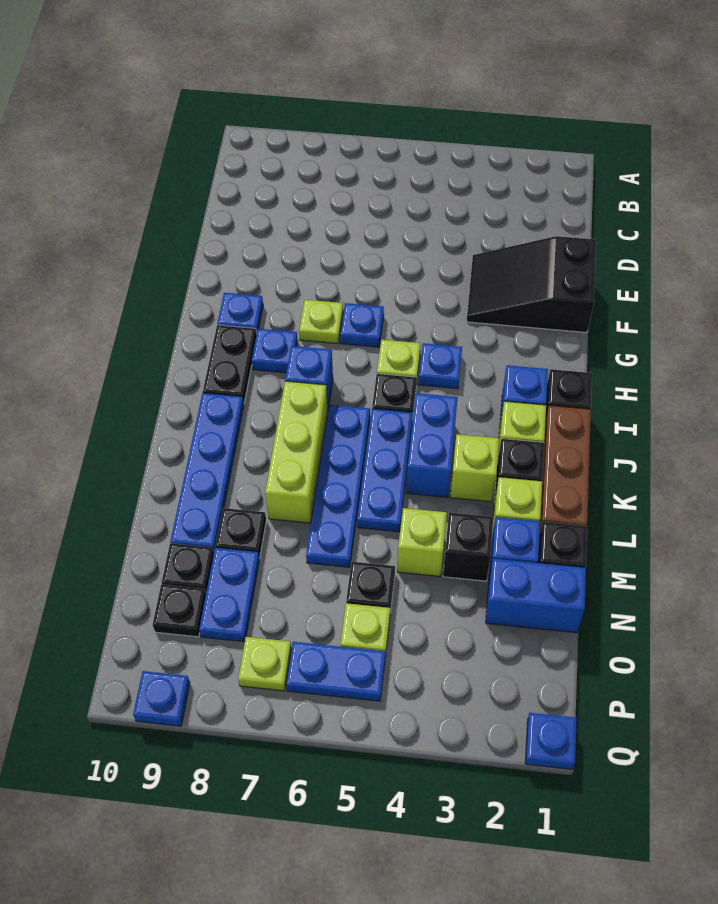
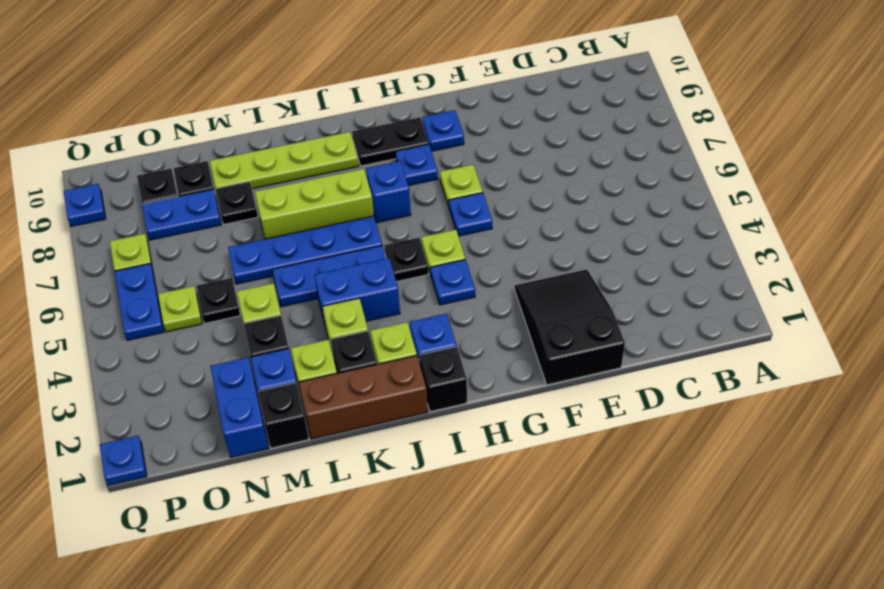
blue plate J9:M9 level 1 -> lime plate J9:M9 level 1

